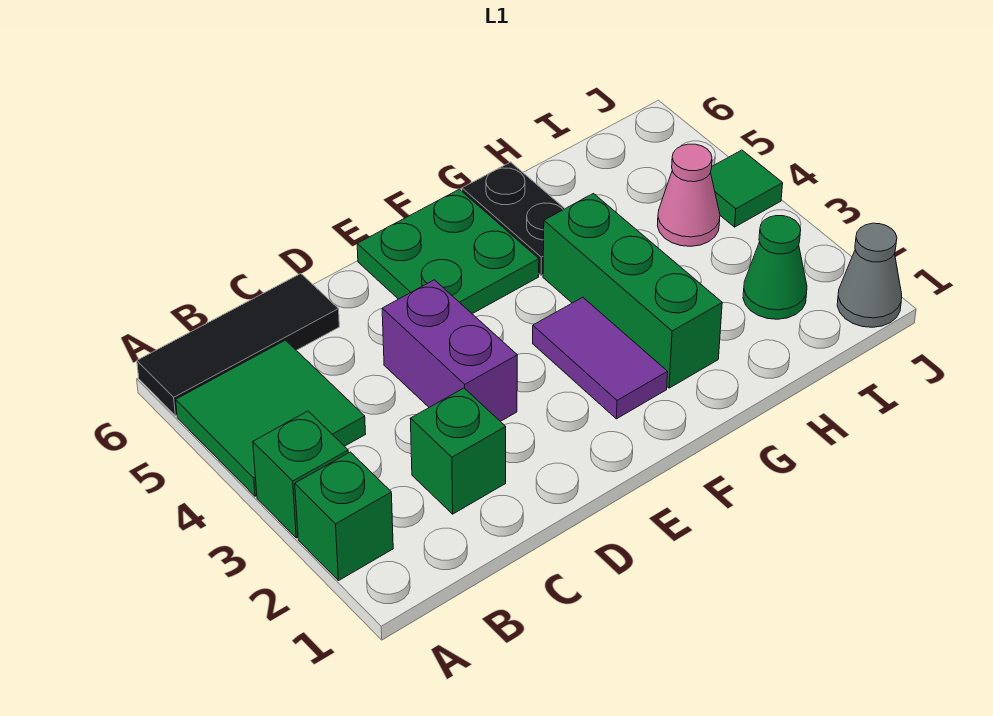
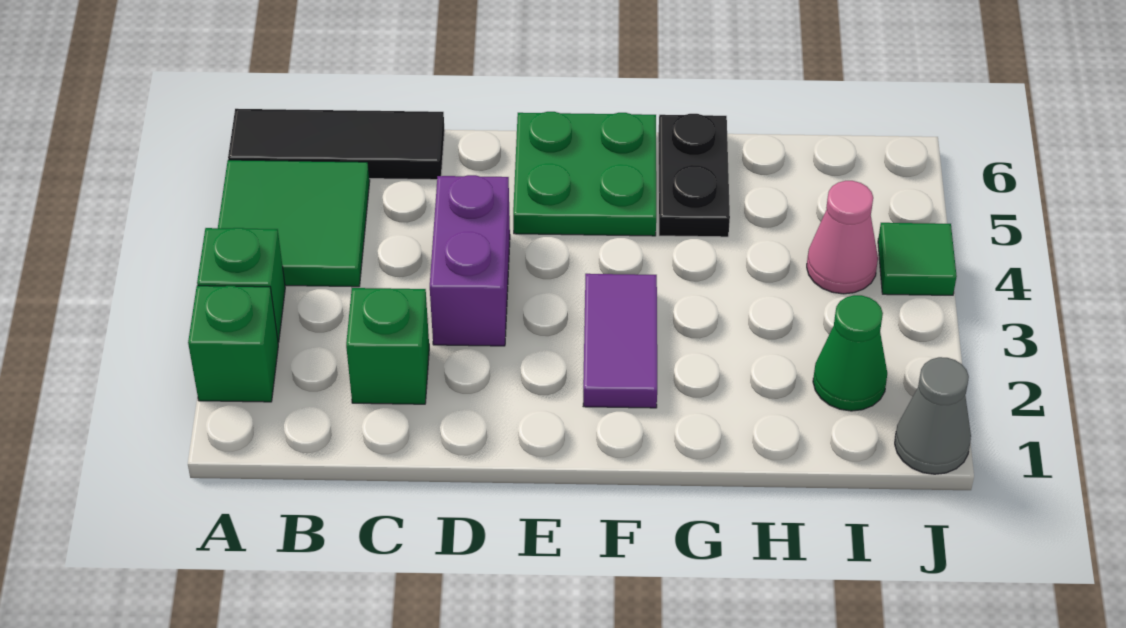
green brick G2:G4 level 1 -> none

